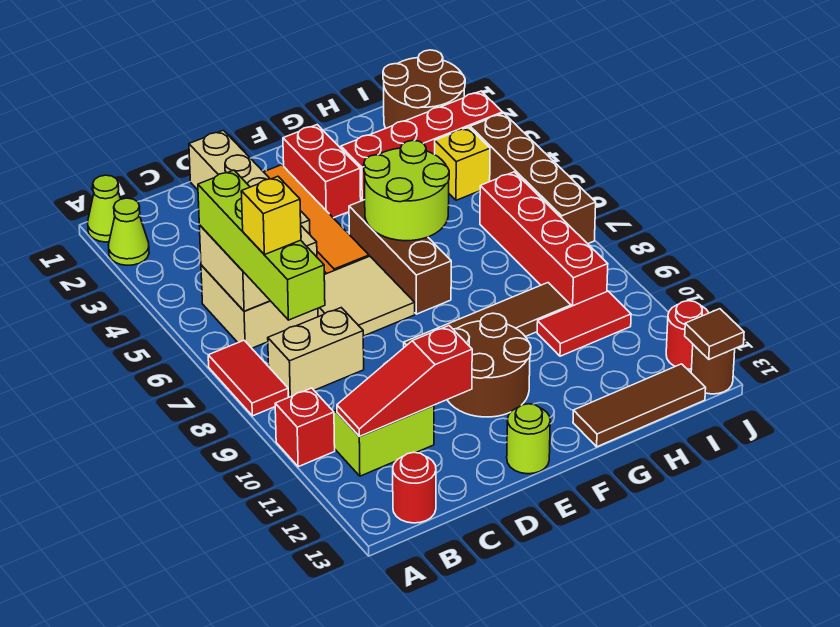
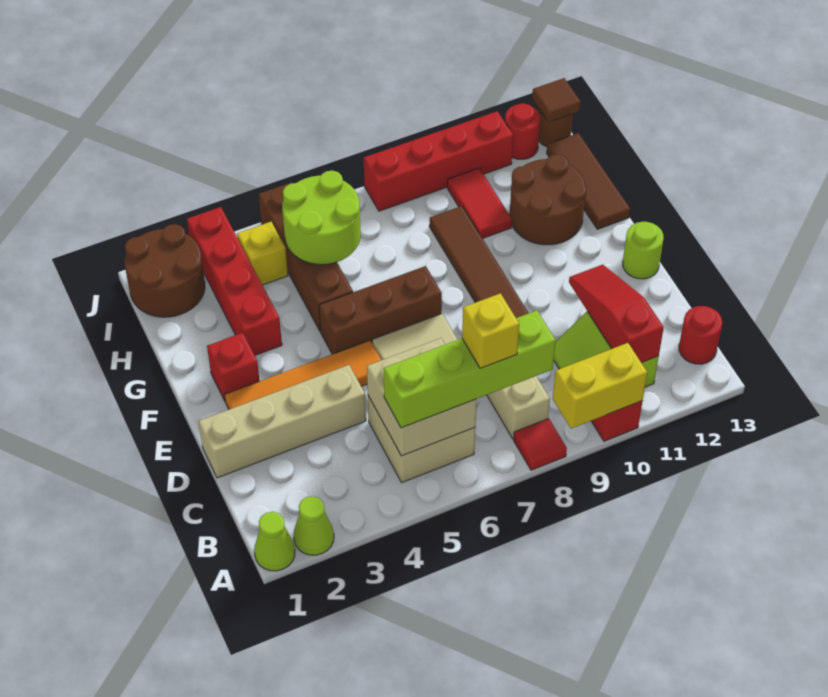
red tile A7:A8 level 1 -> red tile A8 level 1
none -> yellow brick A9:A10 level 2
red slope B11:D11 level 2 top D -> red slope B11:D11 level 2 top B
brown round brick E10:F11 level 1 -> brown round brick G11:H12 level 1
red brick F2:F3 level 1 -> red brick F2 level 1
lime round brick F5:G6 level 2 -> lime round brick H5:I6 level 2
red brick I6:I9 level 1 -> red brick J8:J11 level 1
brown brick J4:J7 level 1 -> brown brick G5:J5 level 1

